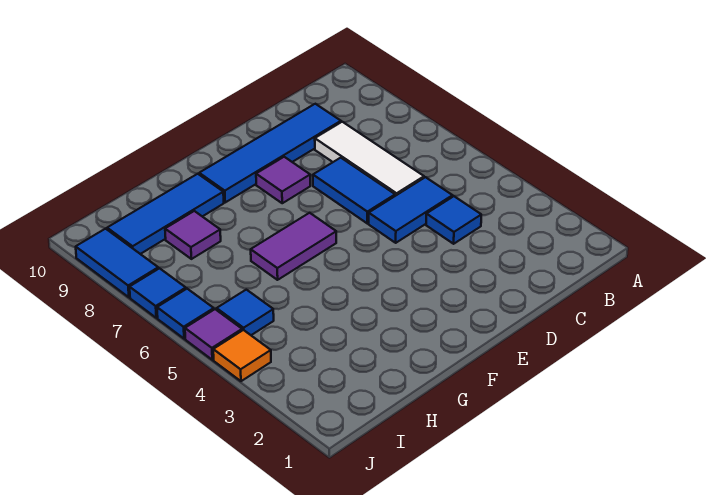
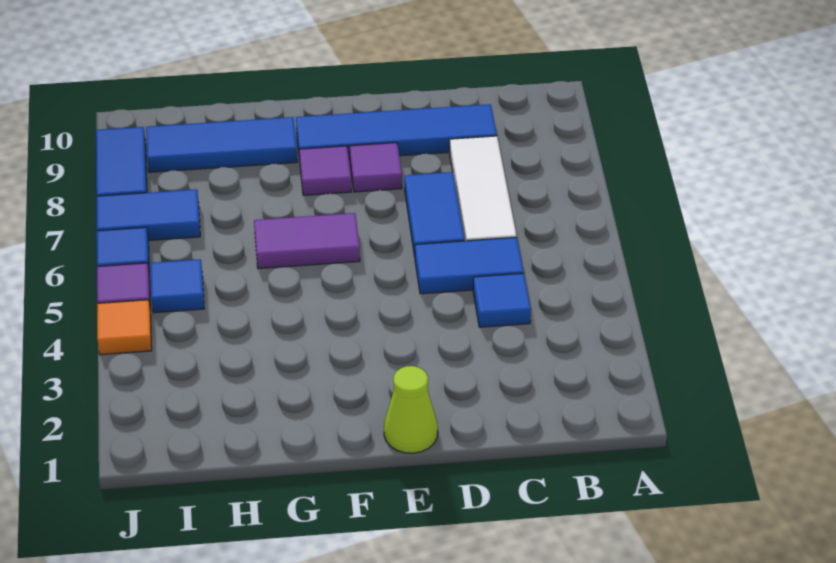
none -> lime cone E1 level 1
purple tile H8 level 1 -> purple tile F8 level 1
blue tile J7 level 1 -> blue tile I7:J7 level 1

